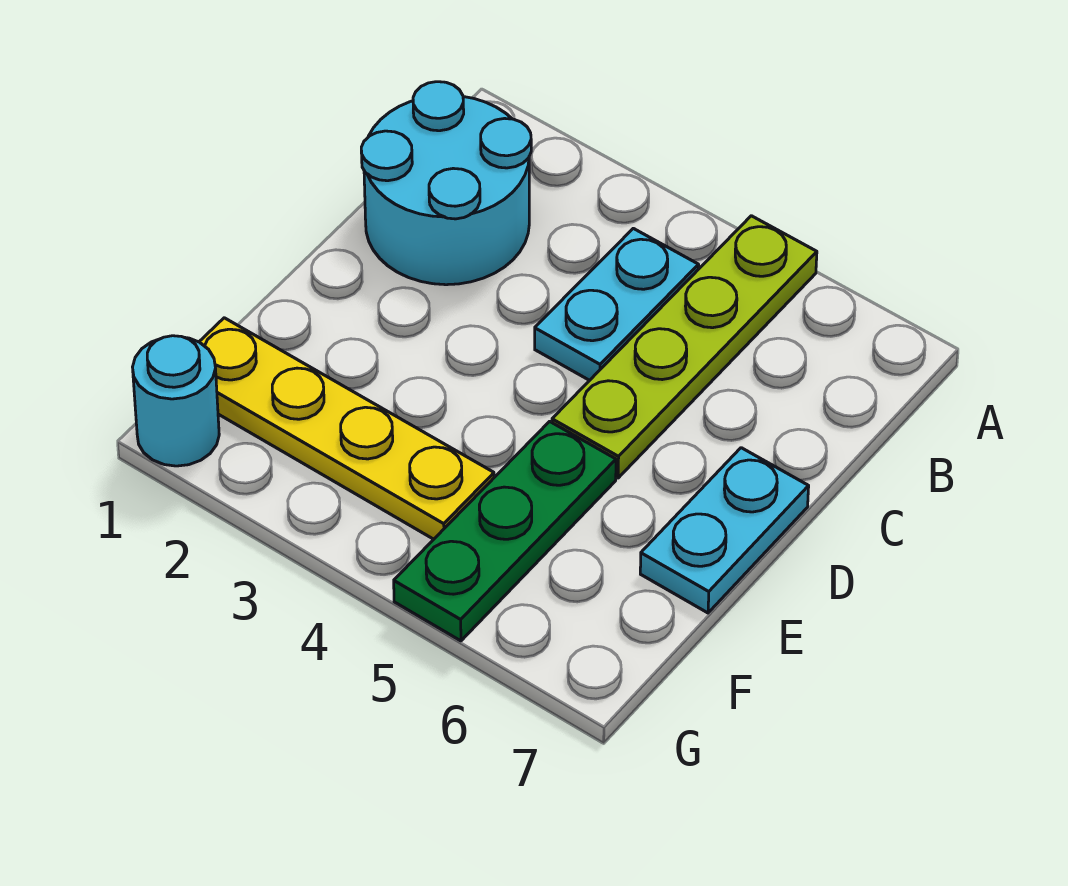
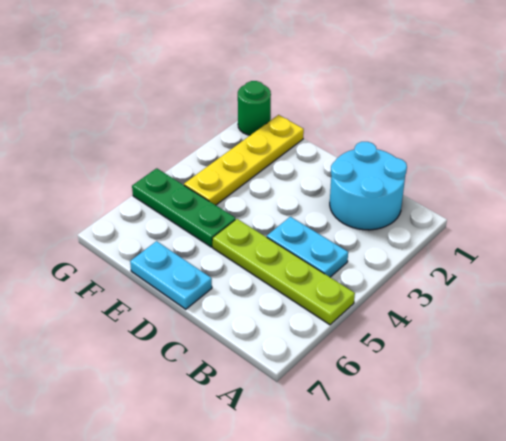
cyan round brick G1 level 1 -> green round brick G1 level 1

